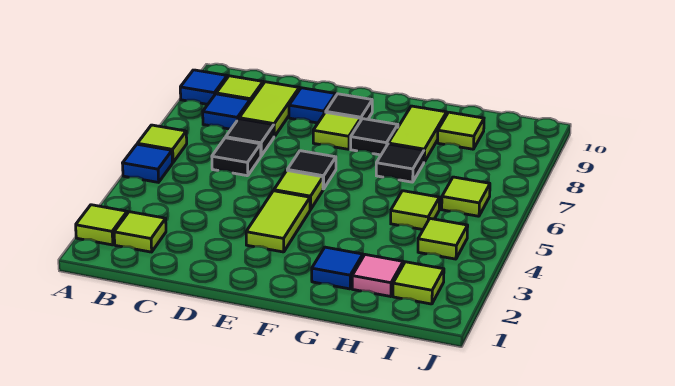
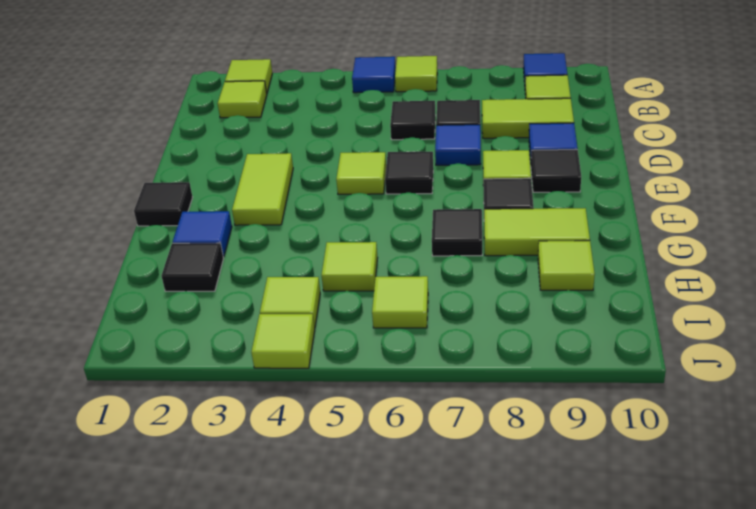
blue tile B8 level 1 -> blue tile D7 level 1
lime tile E3:E4 level 1 -> lime tile E3:F3 level 1
none -> black tile F1 level 1
pink tile H2 level 1 -> black tile H2 level 1
lime tile I2 level 1 -> lime tile J4 level 1

